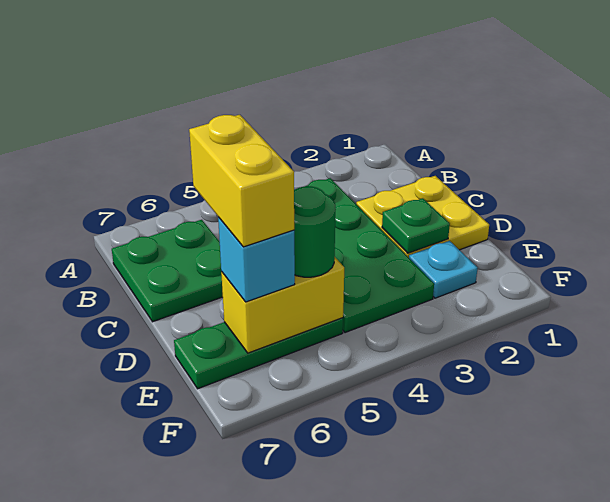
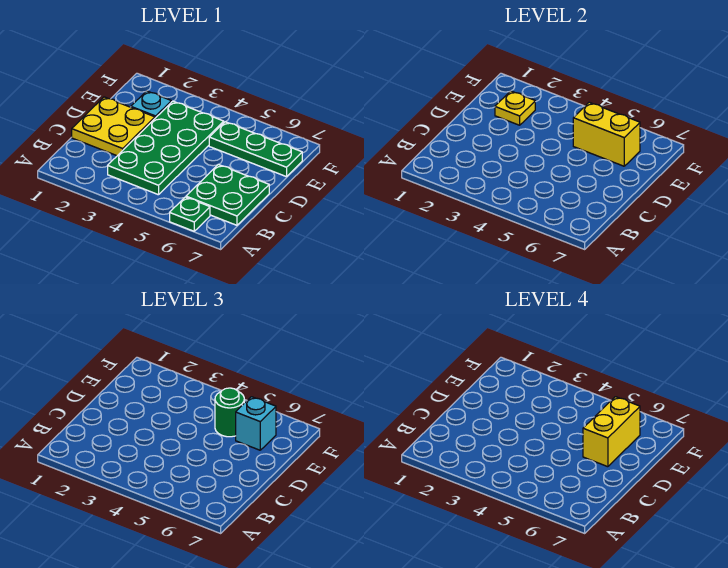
green plate D2 level 2 -> green plate A6 level 1
none -> yellow plate E2 level 2

